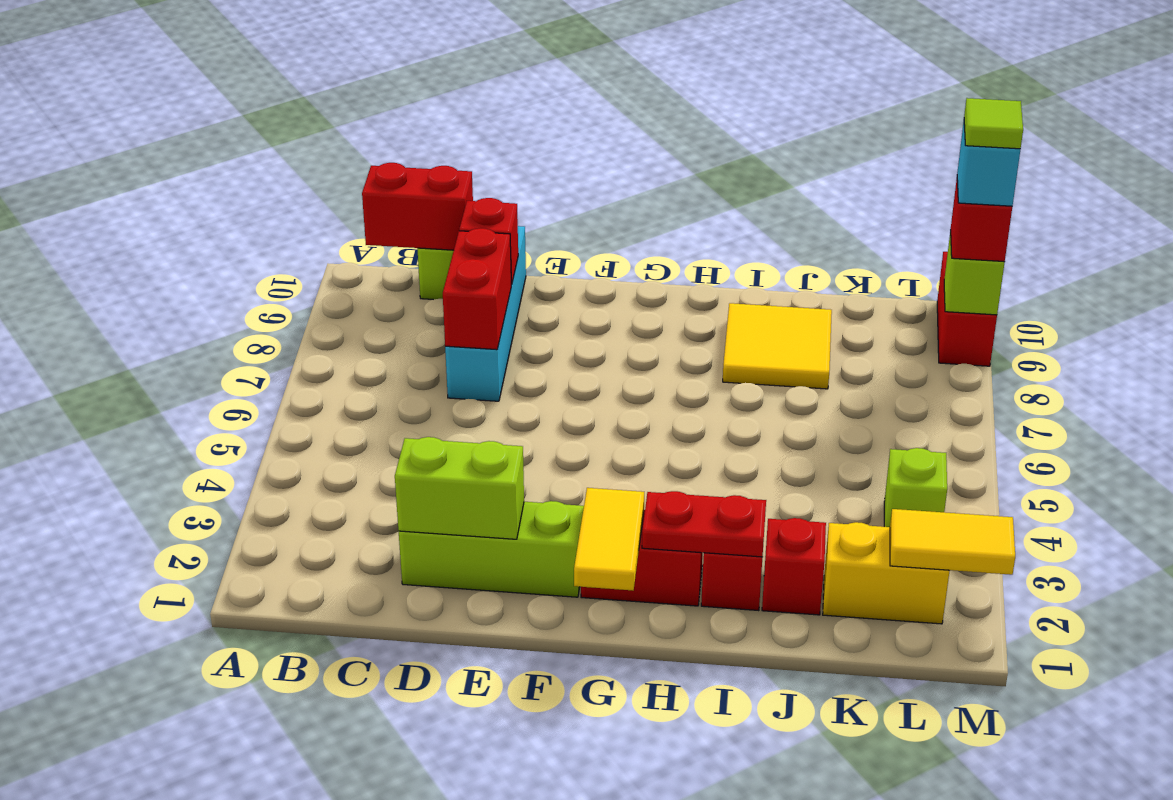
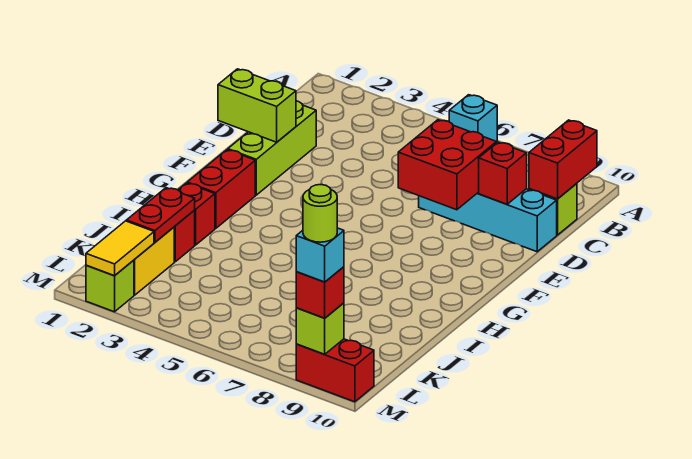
none -> cyan brick A6 level 1
lime brick D2:E2 level 2 -> lime brick E1:E2 level 2
red brick D7:D8 level 2 -> red brick D7:E8 level 2
yellow tile G1:G2 level 2 -> none
red plate H2:I2 level 2 -> red plate J2:K2 level 2
yellow tile I8:J9 level 1 -> none
lime brick L4 level 1 -> lime brick M2 level 1
lime tile M9 level 5 -> lime round brick M9 level 5

